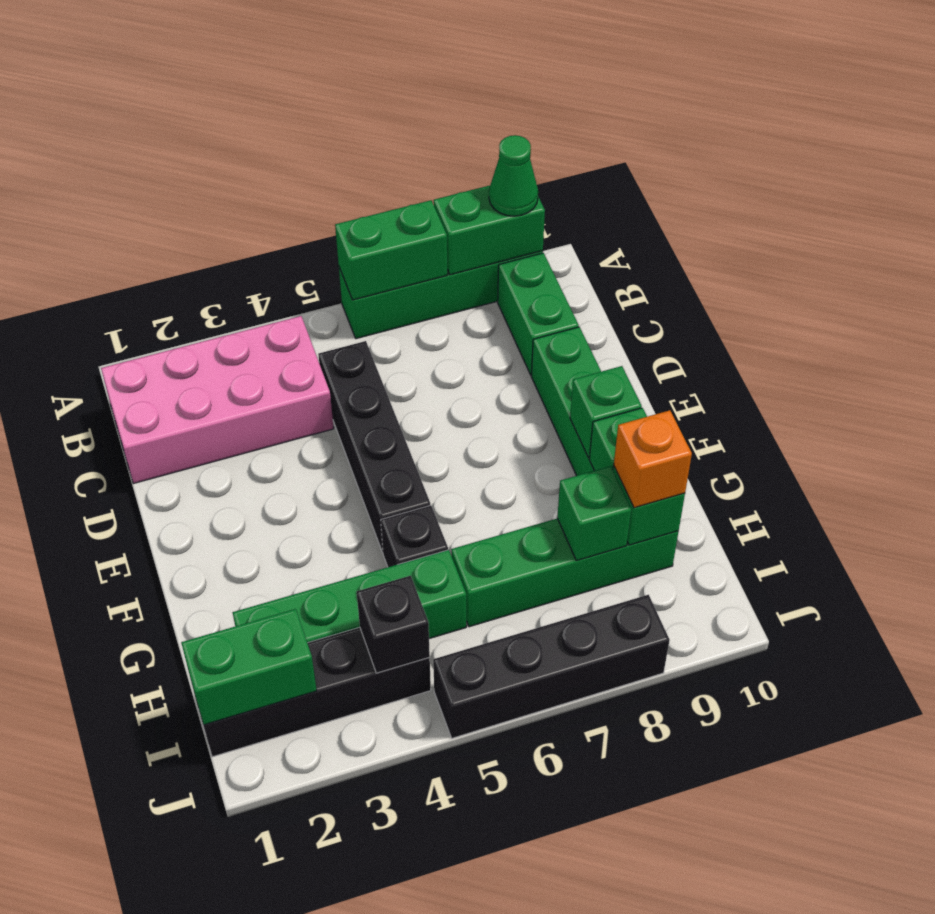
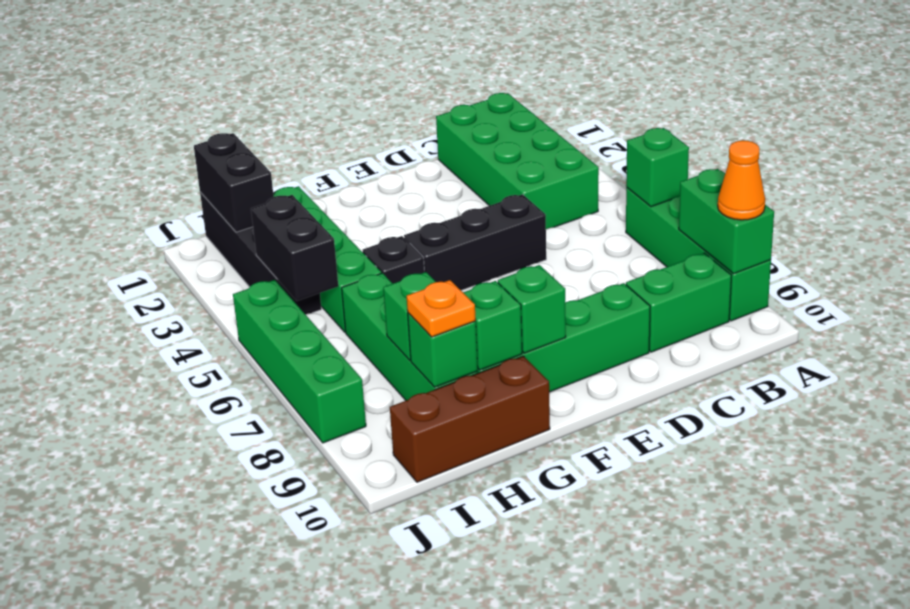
green brick A6:A7 level 2 -> green brick A6 level 2
green cone A9 level 3 -> orange cone A9 level 3
pink brick B1:C4 level 1 -> green brick B1:C4 level 1
black brick C5:F5 level 1 -> black brick D5:F5 level 1
none -> brown brick G10:I10 level 1
orange brick H9 level 3 -> orange plate H9 level 3
green brick I1:I2 level 2 -> black brick I1:I2 level 2
black brick I4 level 2 -> black brick I4:I5 level 2
black brick J5:J8 level 1 -> green brick J5:J8 level 1

